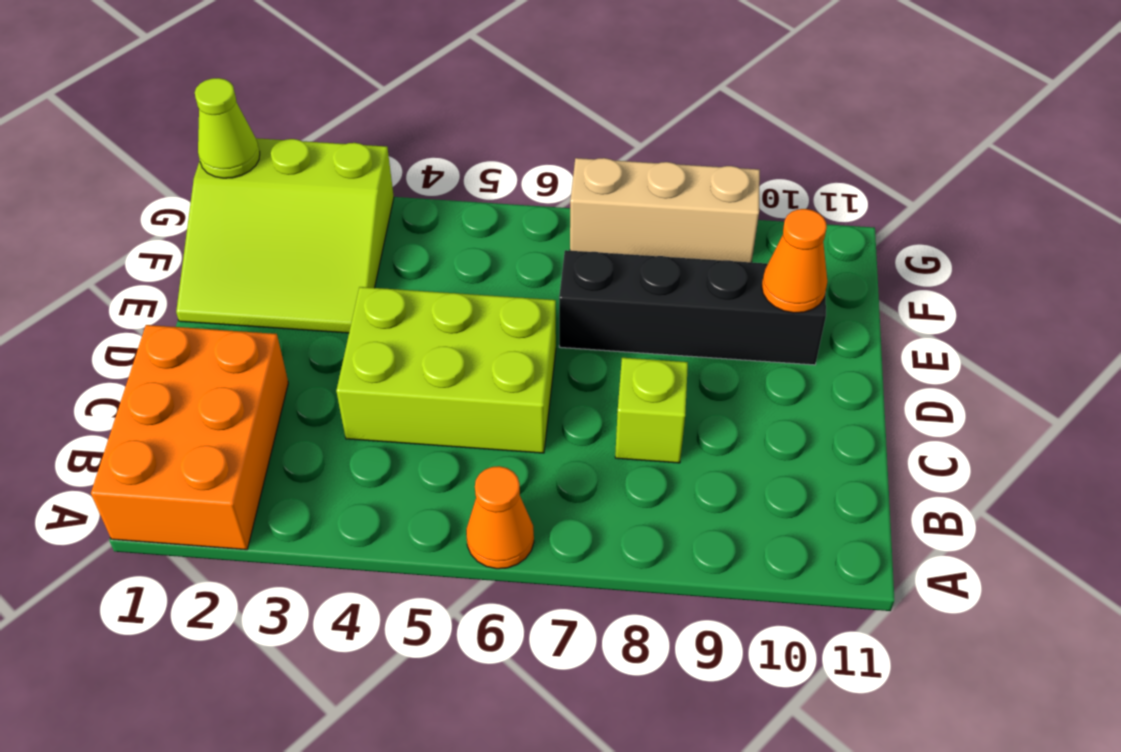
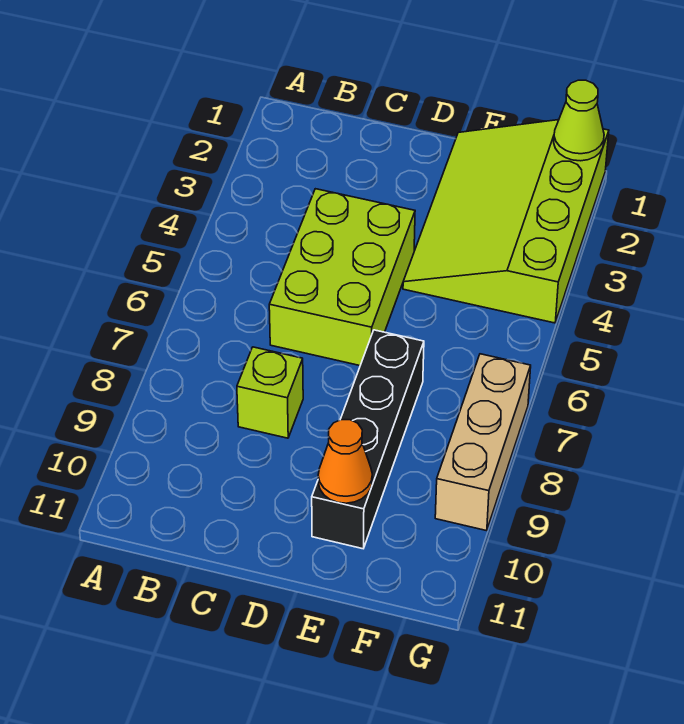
orange brick A1:C2 level 1 -> none
orange cone A6 level 1 -> none
lime slope E1:G3 level 1 top G -> lime slope E1:G4 level 1 top G

